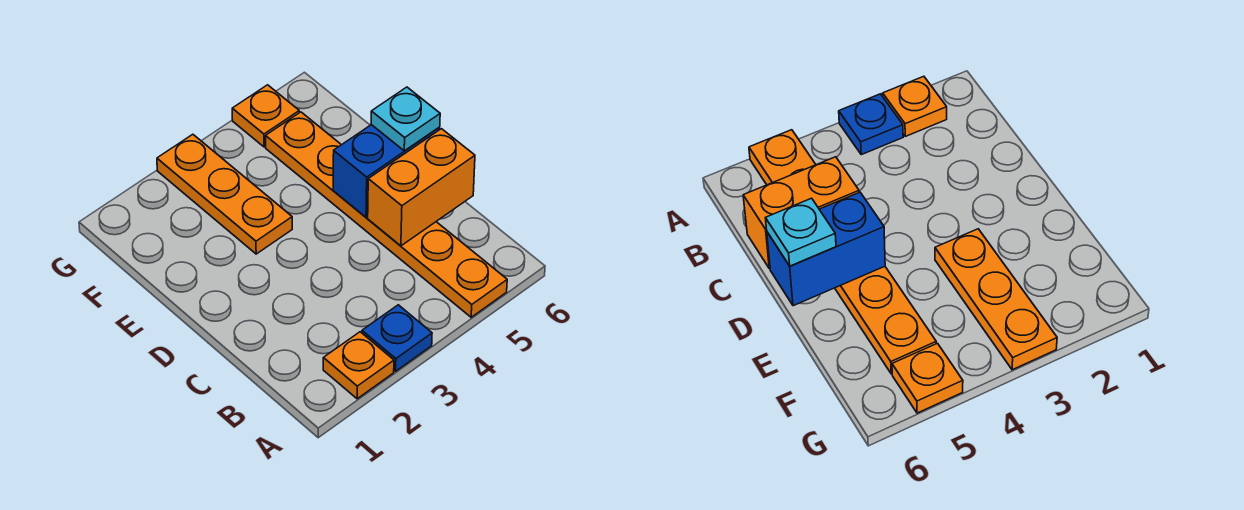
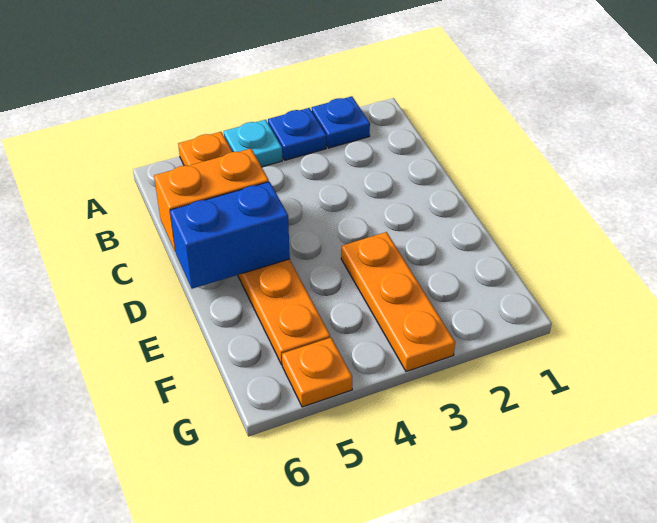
orange plate A2 level 1 -> blue plate A2 level 1
cyan plate D6 level 3 -> cyan plate A4 level 1

